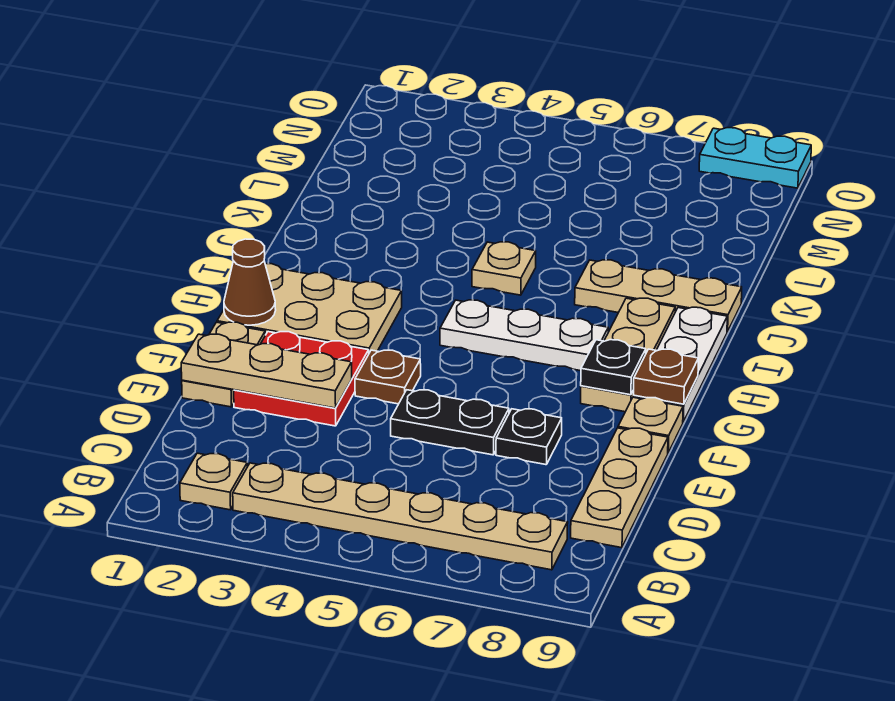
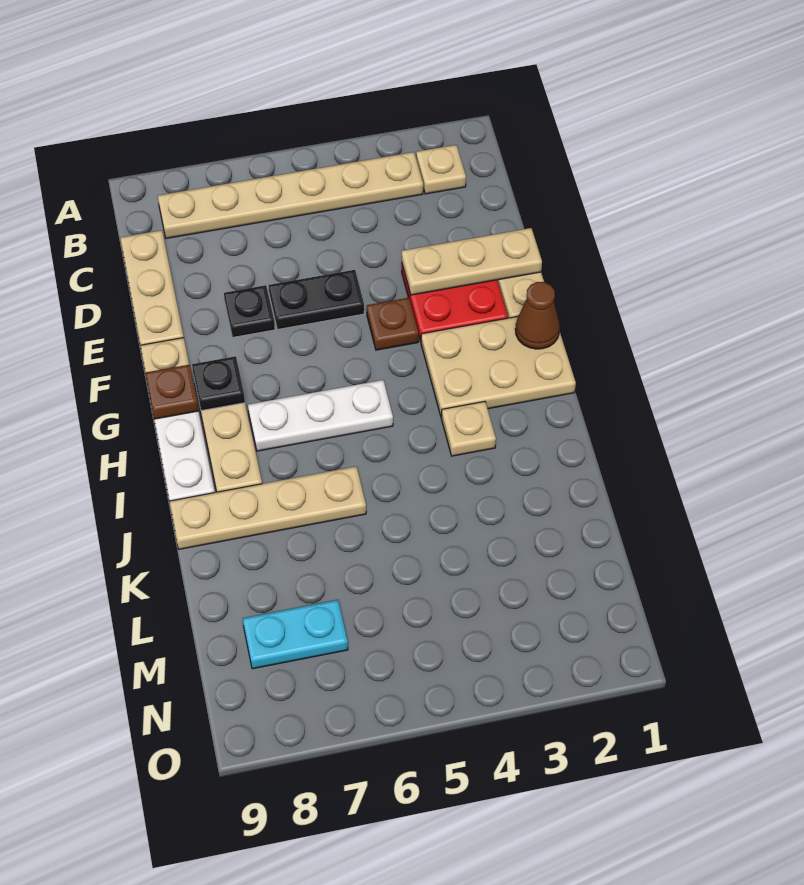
tan plate J5 level 1 -> tan plate I3 level 1
tan plate J7:J9 level 1 -> tan plate J6:J9 level 1
cyan plate O8:O9 level 1 -> cyan plate M7:M8 level 1

